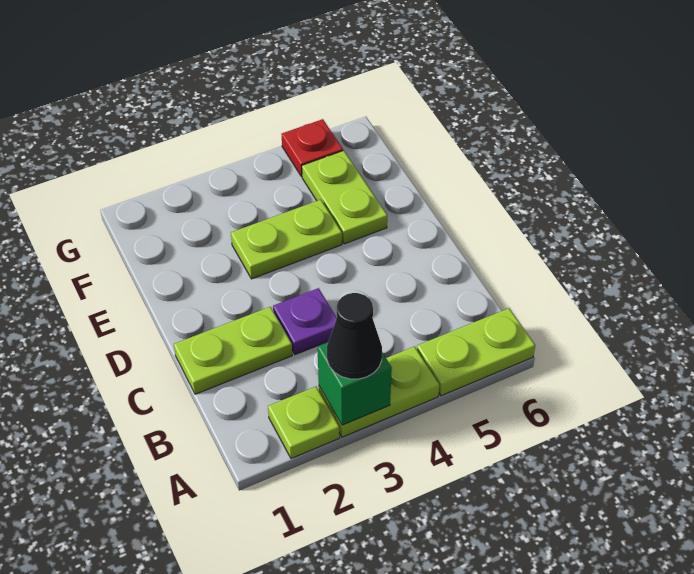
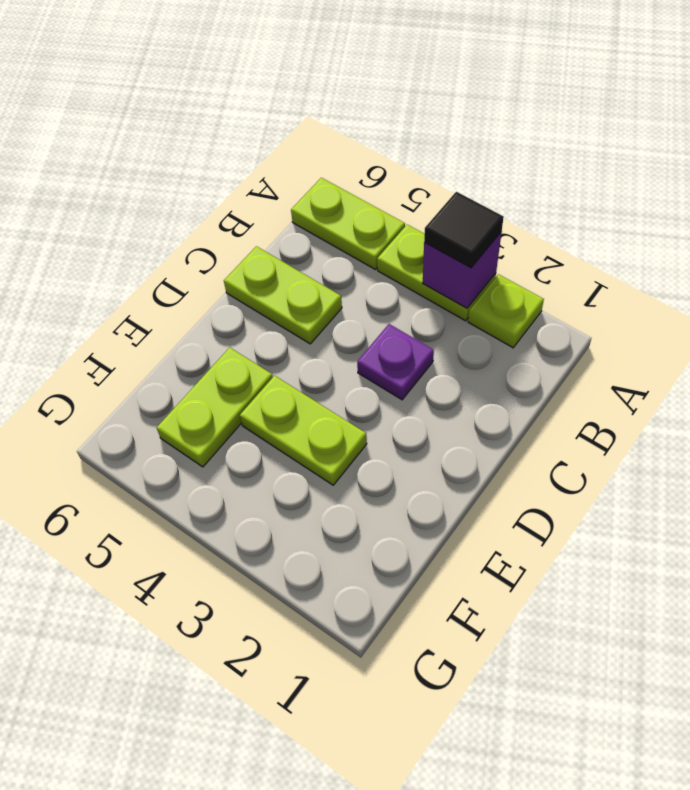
green brick A3 level 2 -> purple brick A3 level 2
black cone A3 level 3 -> black tile A3 level 3
lime plate C1:C2 level 1 -> lime plate C5:C6 level 1
red plate G5 level 1 -> none

